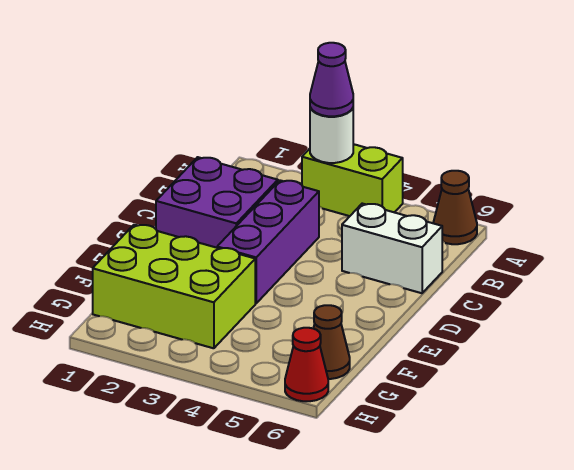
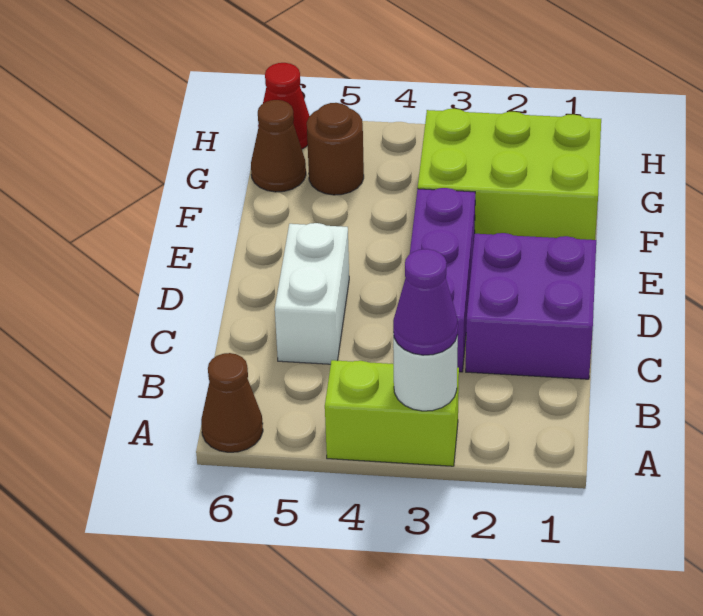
white brick C5:C6 level 1 -> white brick C5:D5 level 1
none -> brown round brick G5 level 1

